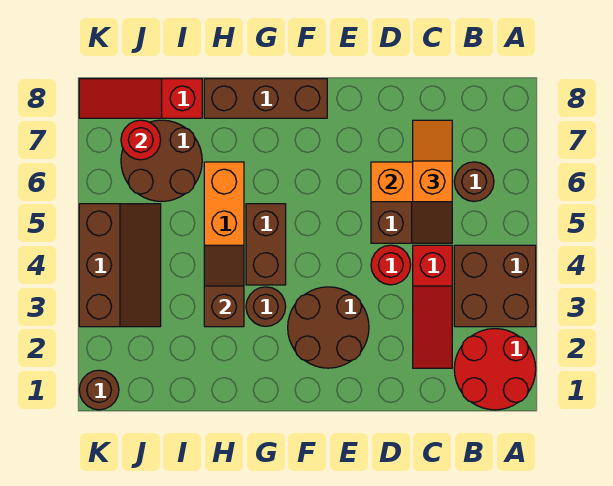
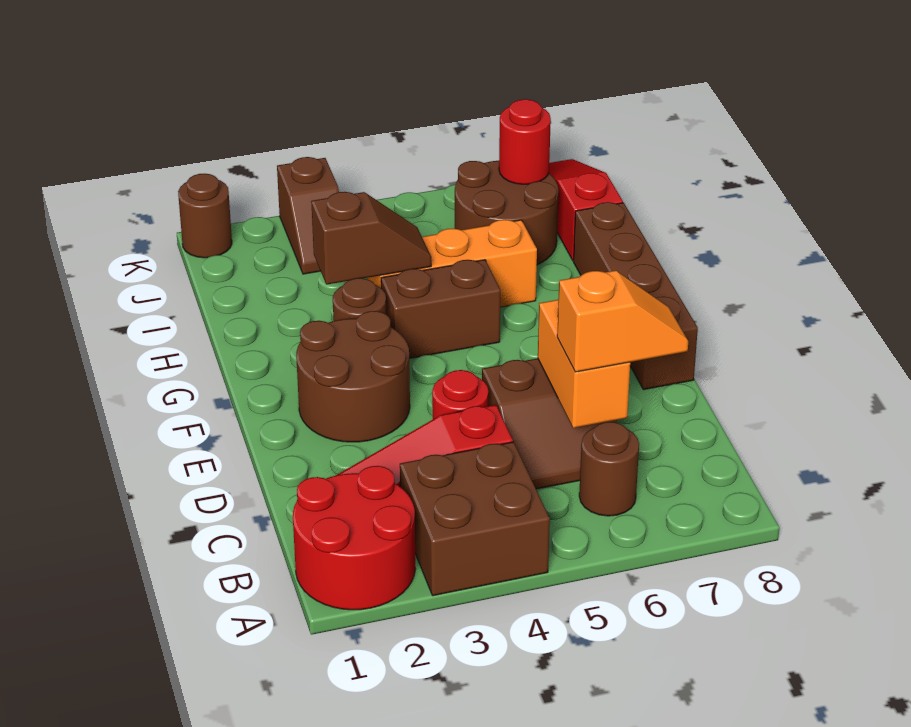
brown brick F8:H8 level 1 -> brown brick E8:H8 level 1
brown slope J3:K5 level 1 top K -> brown slope J3:K3 level 1 top K

